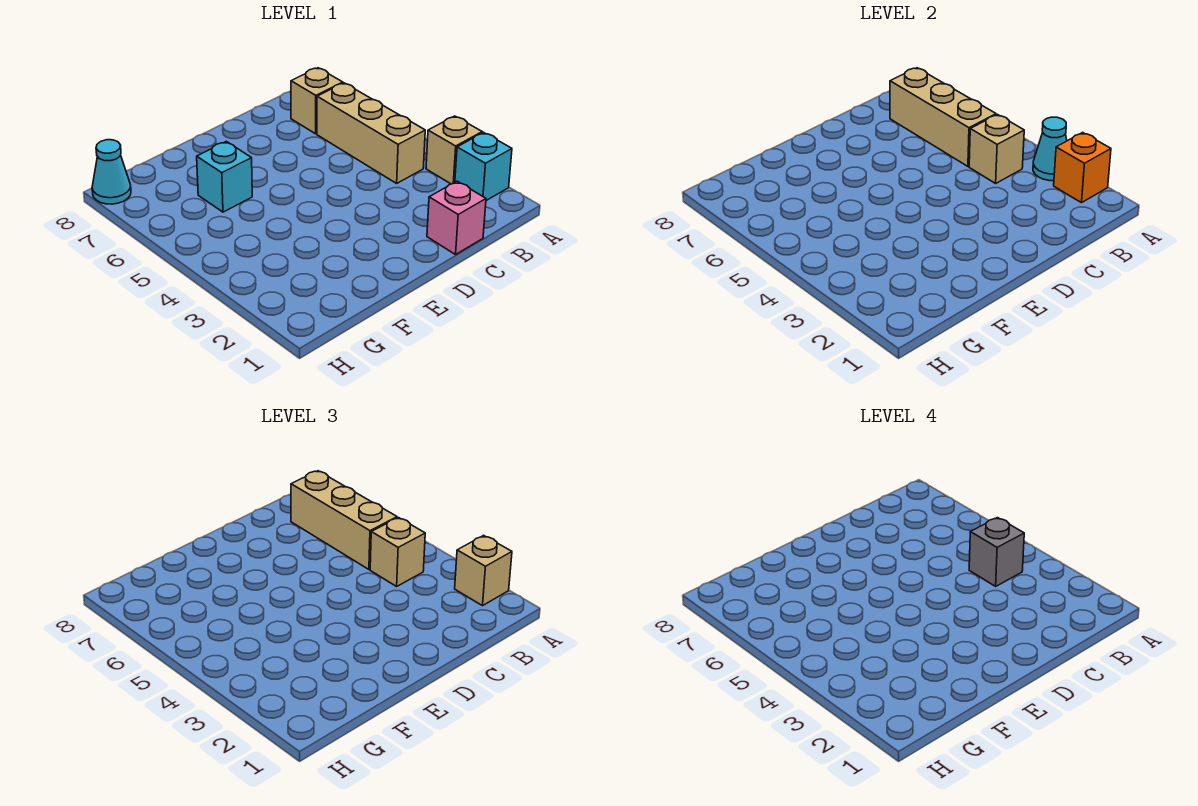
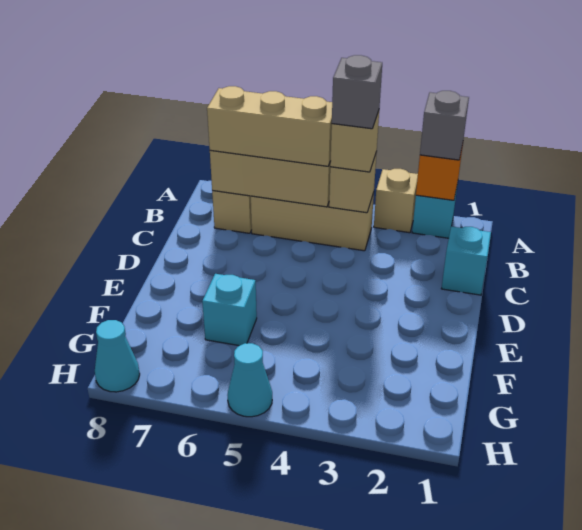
tan brick A2 level 3 -> grey brick A2 level 3
cyan cone A3 level 2 -> cyan cone H5 level 1
pink brick C1 level 1 -> cyan brick C1 level 1

